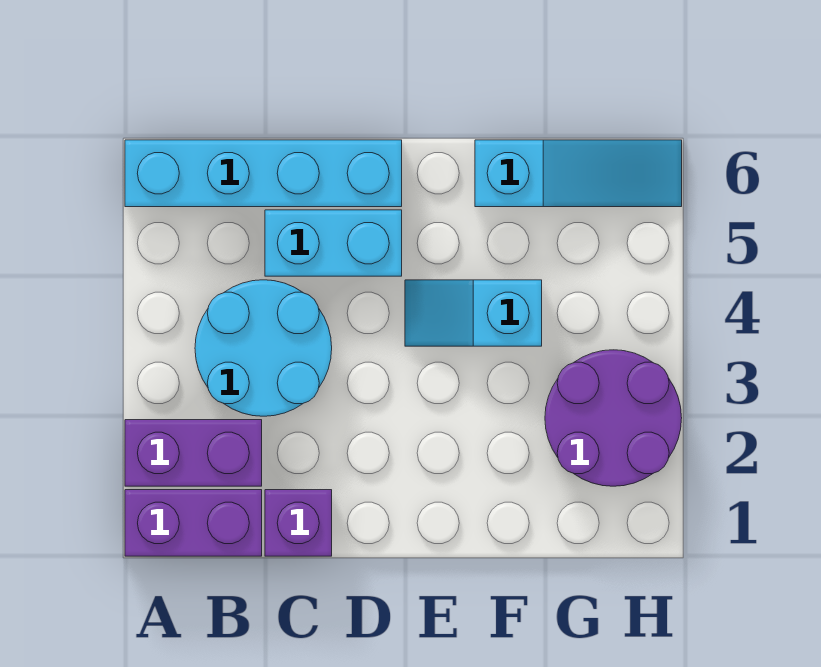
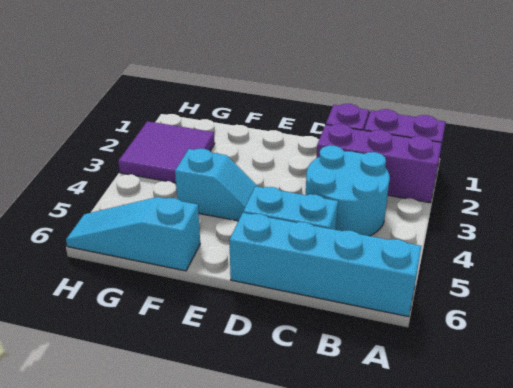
purple brick A2:B2 level 1 -> purple brick A2:C2 level 1
purple round brick G2:H3 level 1 -> purple tile G2:H3 level 1

